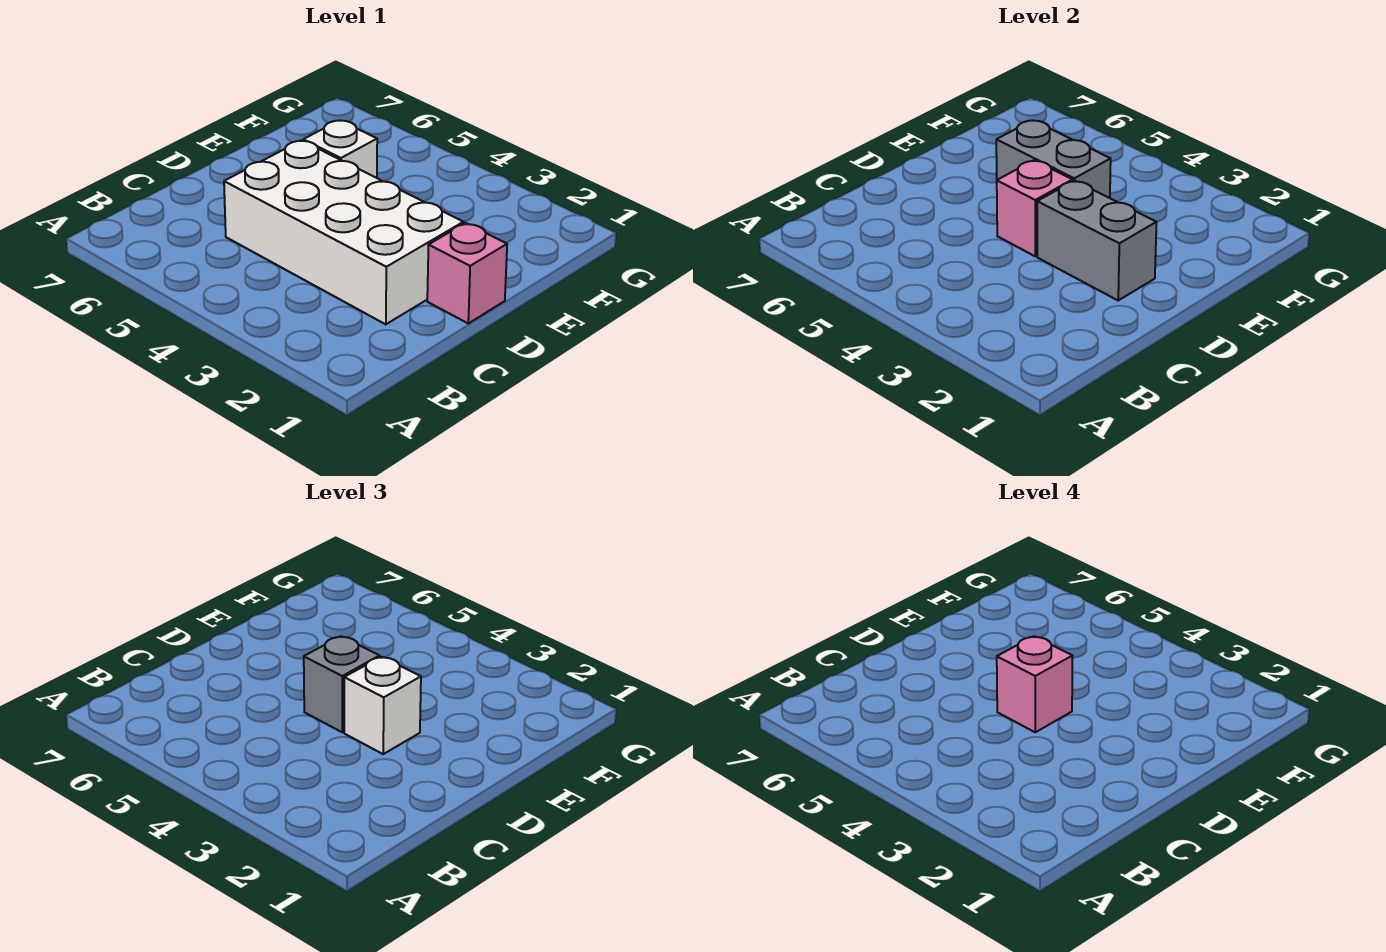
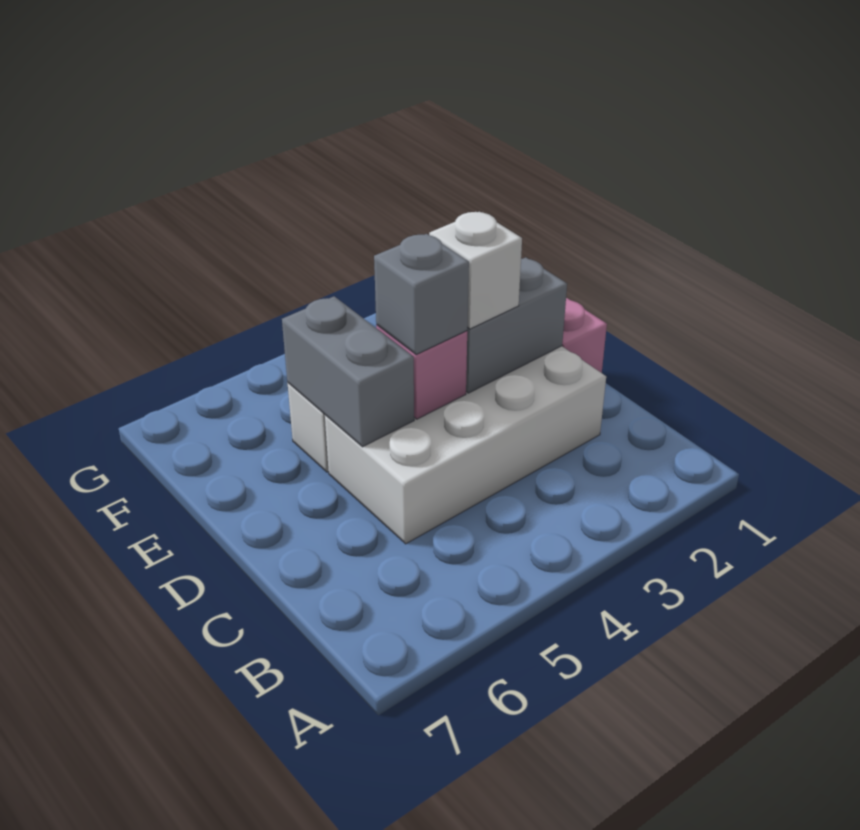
pink brick D4 level 4 -> none
grey brick E4:E5 level 2 -> grey brick D5:E5 level 2

